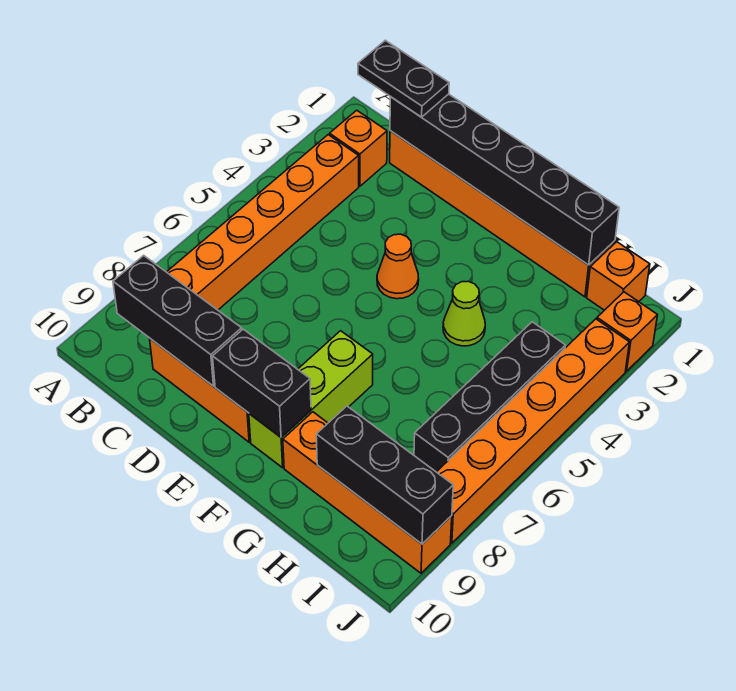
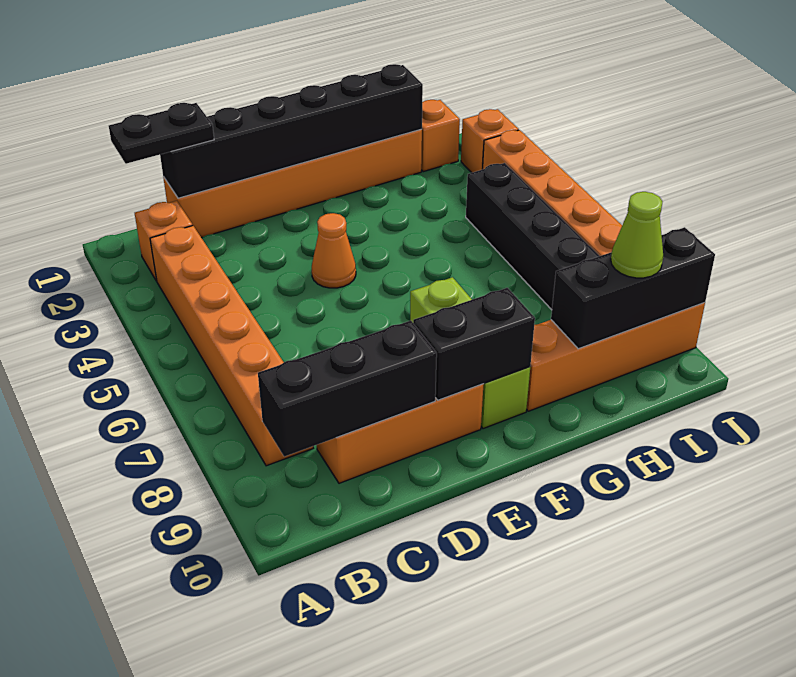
lime cone G4 level 1 -> lime cone I9 level 3

